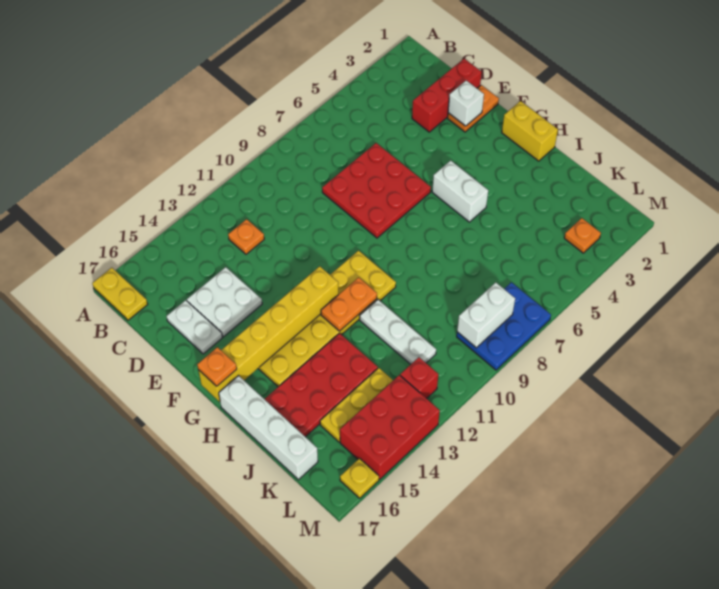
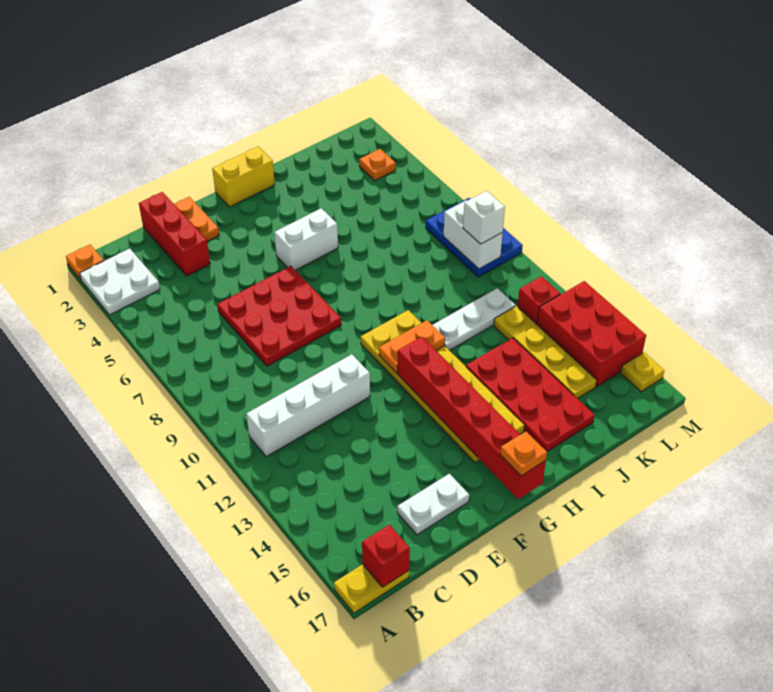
none -> red brick B17 level 2
orange plate C12 level 1 -> orange plate A1 level 1
white plate D14:E15 level 1 -> white plate A2:B3 level 1
white brick E2 level 2 -> white brick L9 level 3
yellow brick G12:G17 level 2 -> red brick G12:G17 level 2
orange plate H11:H12 level 2 -> orange plate G11:H11 level 2
white brick H17:K17 level 1 -> white brick B11:E11 level 1
yellow plate K13:K15 level 1 -> yellow plate K12:K15 level 1

